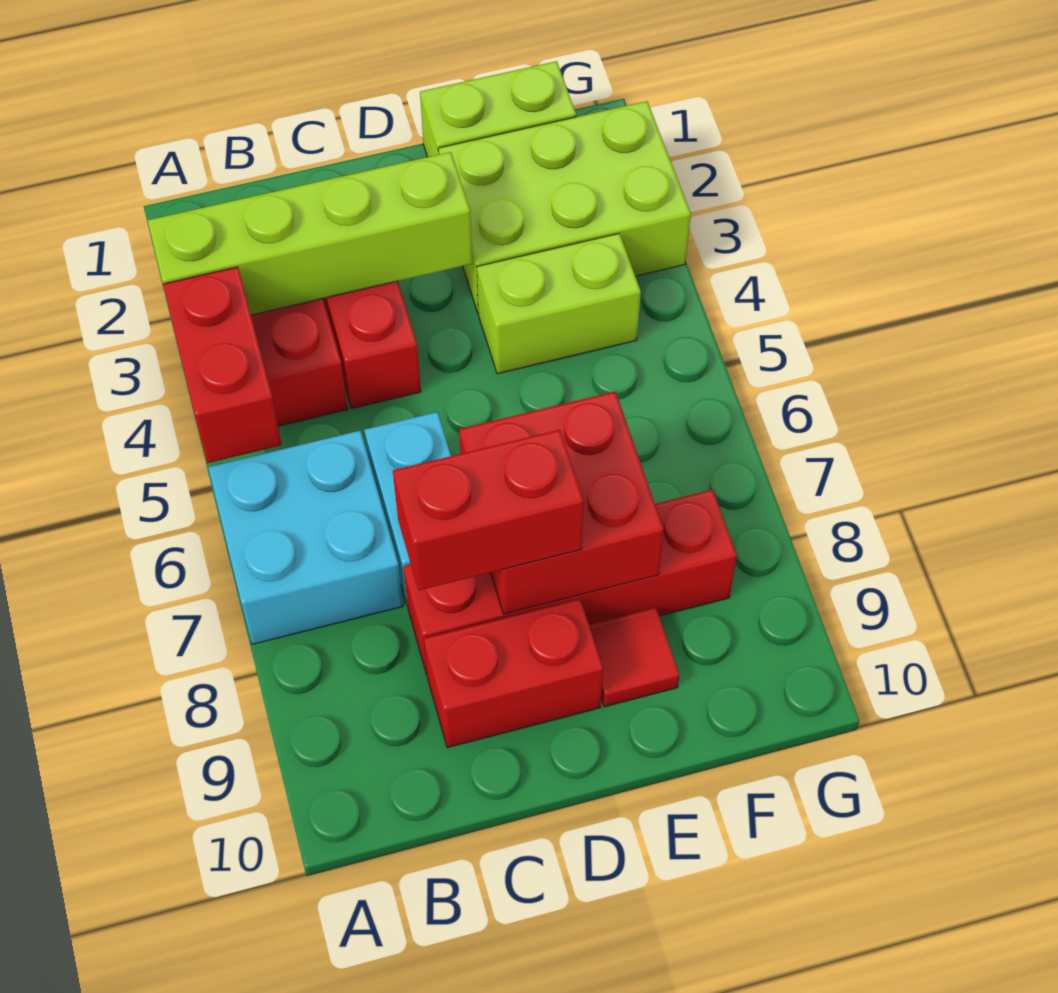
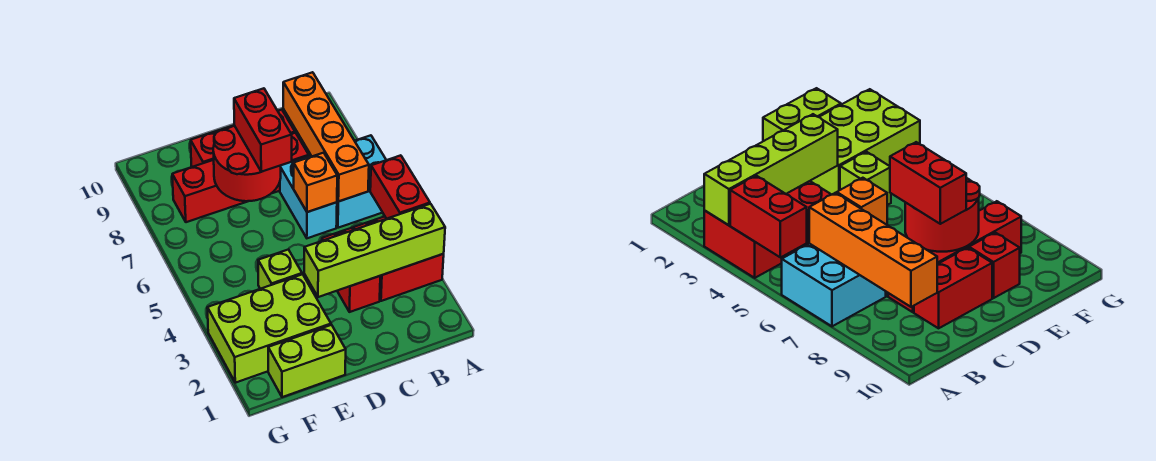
none -> orange brick B6:B9 level 2
none -> orange brick C6 level 2
red brick C8:D8 level 3 -> red brick D7:D8 level 3
red brick D7:E8 level 2 -> red round brick D7:E8 level 2
lime brick E4:F4 level 1 -> lime brick E4 level 1
red tile E9 level 1 -> red brick E9 level 1

